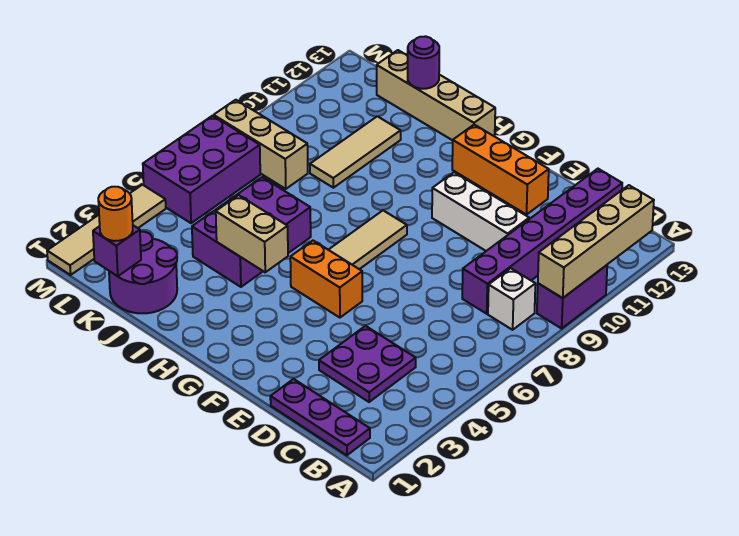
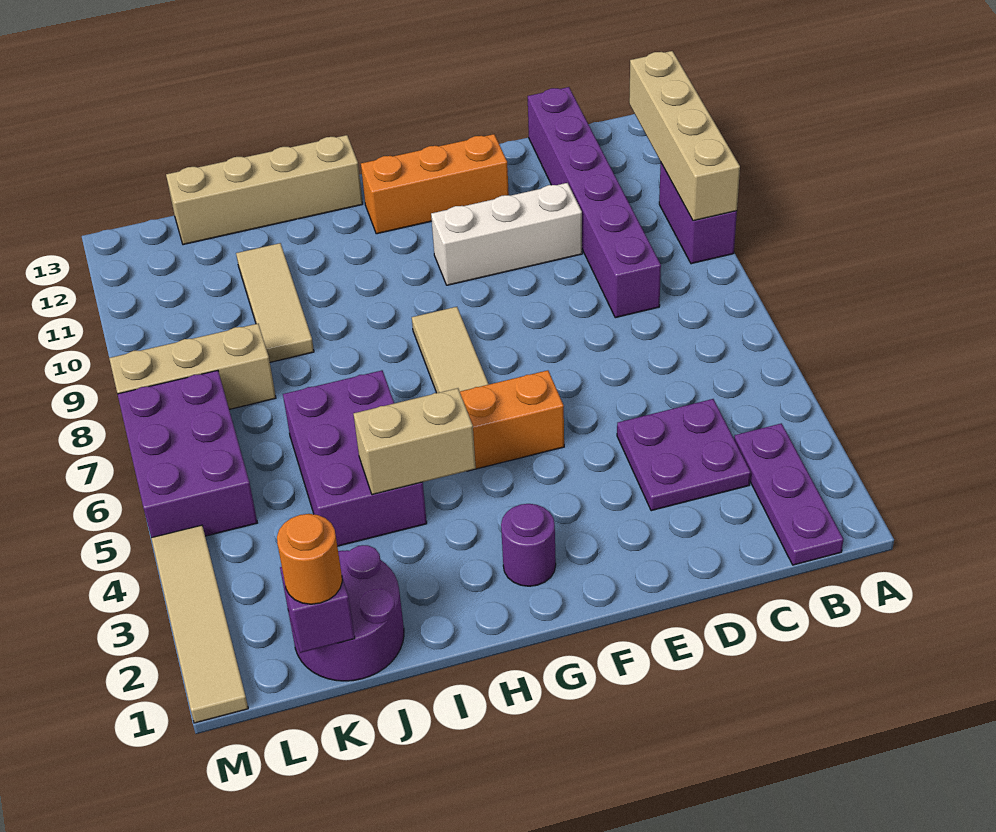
purple plate B1:D1 level 1 -> purple plate B1:B3 level 1
white brick B8 level 1 -> none
purple round brick J13 level 2 -> purple round brick G2 level 1

